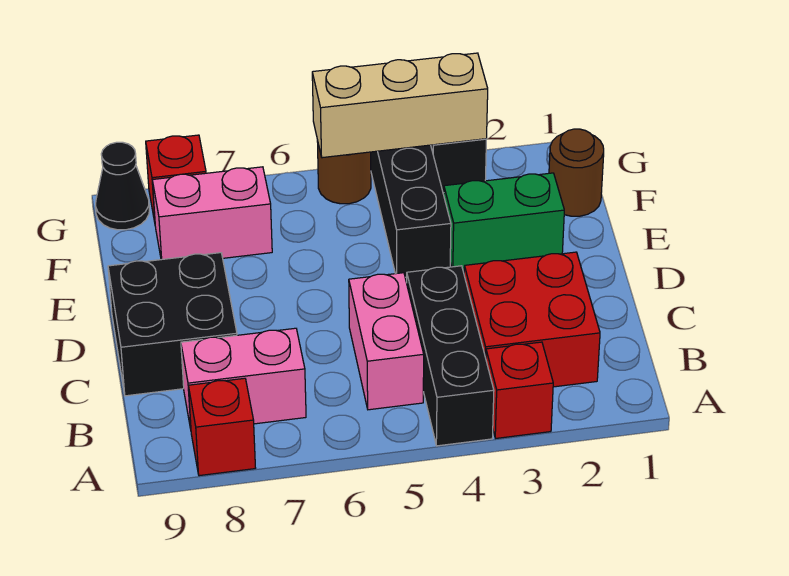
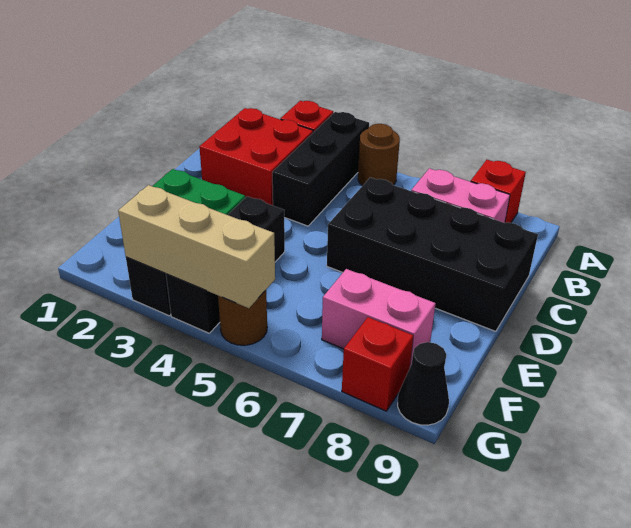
pink brick B5:C5 level 1 -> none
black brick C8:D9 level 1 -> black brick C6:D9 level 1
brown round brick F1 level 1 -> brown round brick A5 level 1

